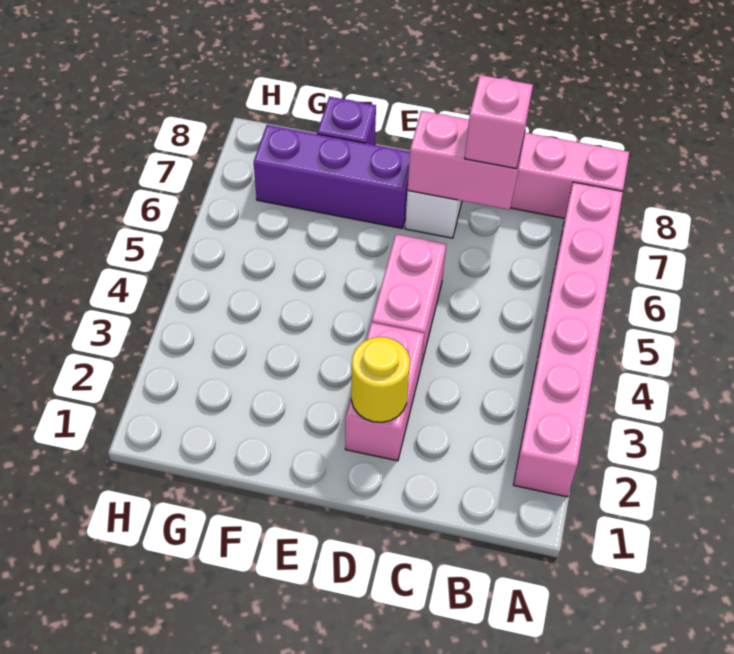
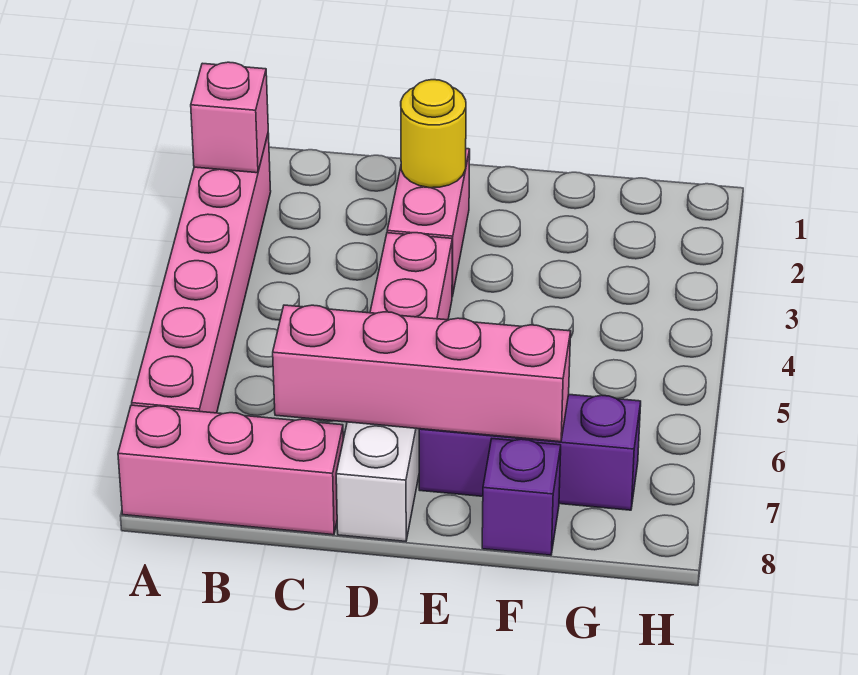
pink brick C7:D7 level 2 -> pink brick C7:F7 level 2
pink brick C7 level 3 -> pink brick A2 level 2

